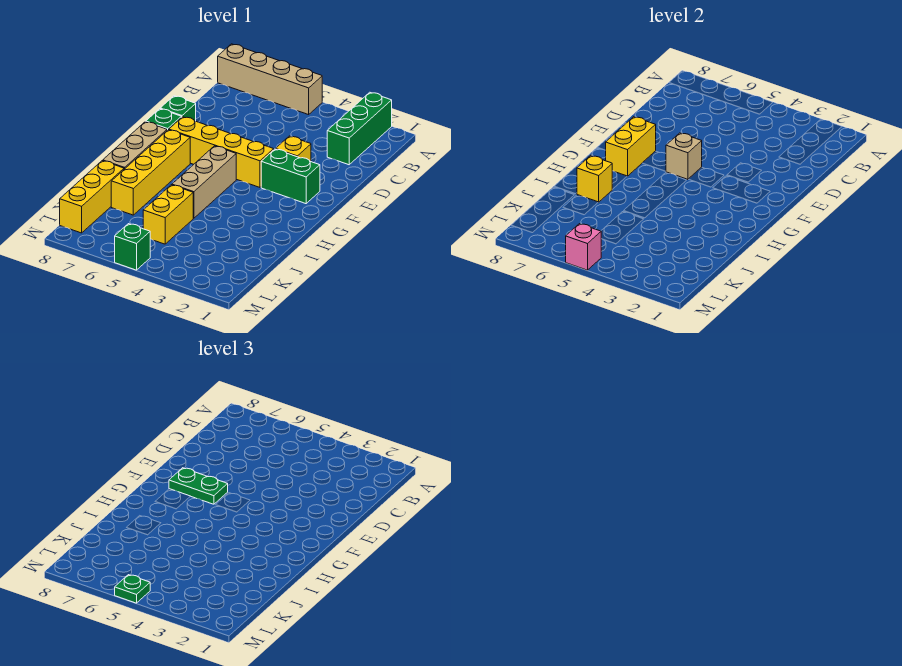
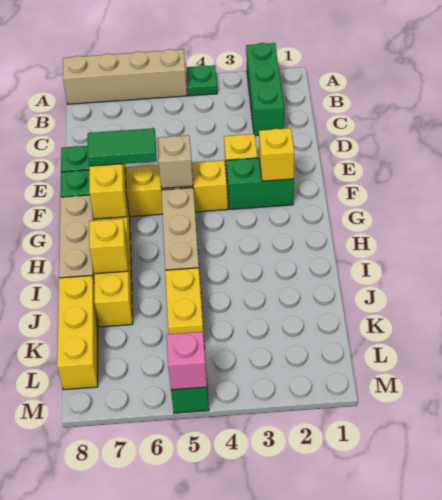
none -> yellow brick F2 level 2
green plate F6:F7 level 3 -> green tile F6:F7 level 3
green plate M5 level 3 -> green plate A4 level 1

